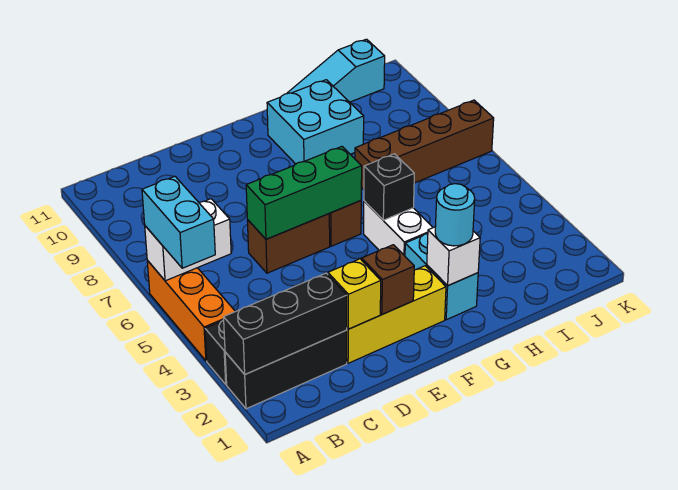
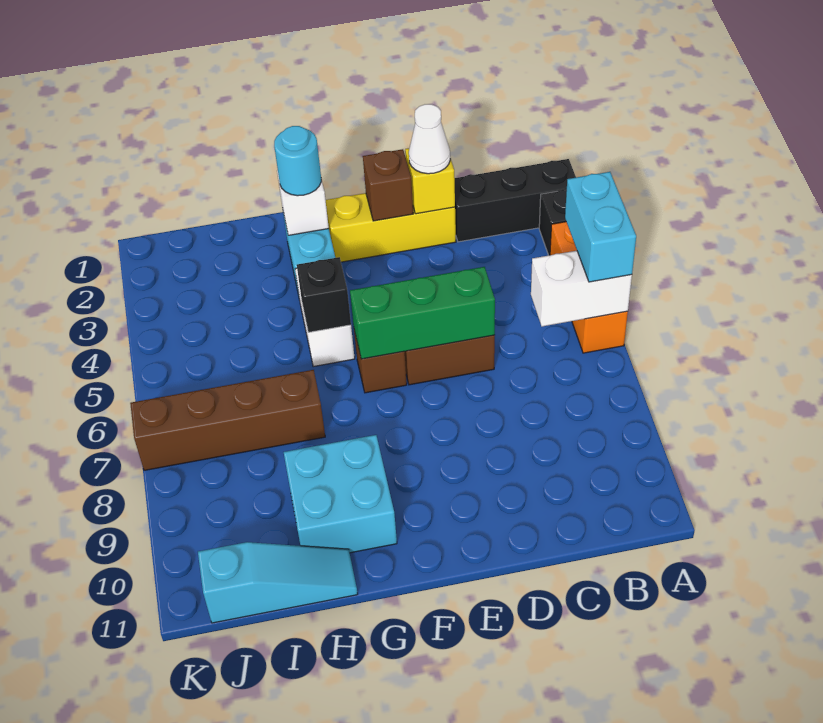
black brick A2:C2 level 2 -> none
none -> white cone D2 level 3

